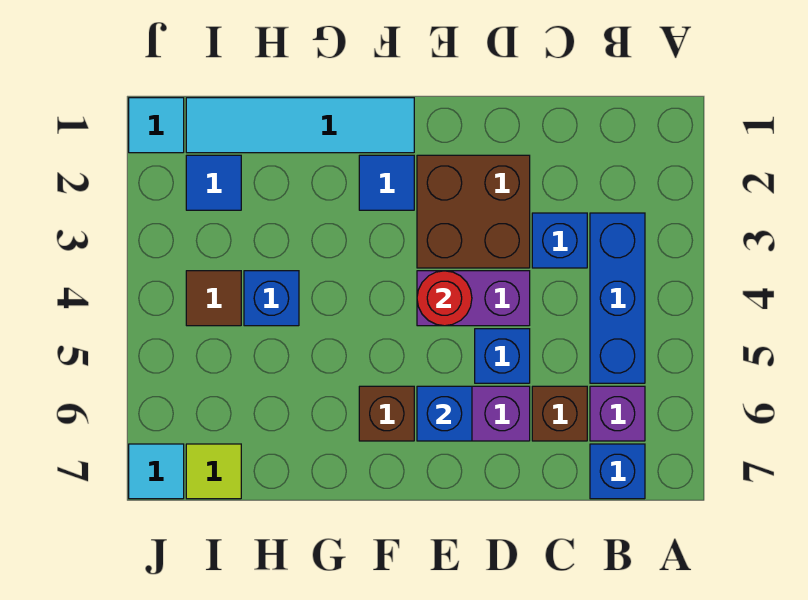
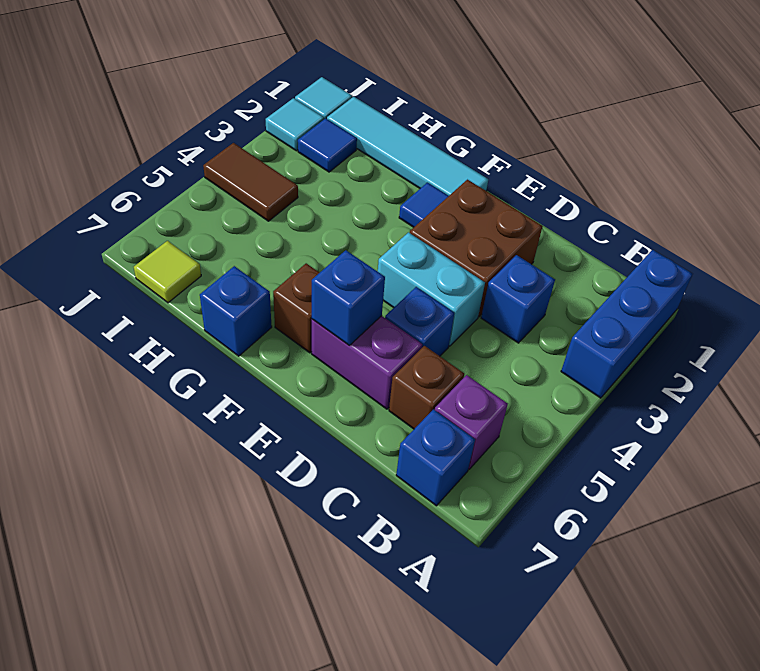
blue brick B3:B5 level 1 -> blue brick A1:A3 level 1
purple brick D4:E4 level 1 -> cyan brick D4:E4 level 1
red round brick E4 level 2 -> none
blue brick H4 level 1 -> blue brick G7 level 1
brown tile I4 level 1 -> brown tile I4:J4 level 1
cyan tile J7 level 1 -> cyan tile J2 level 1

